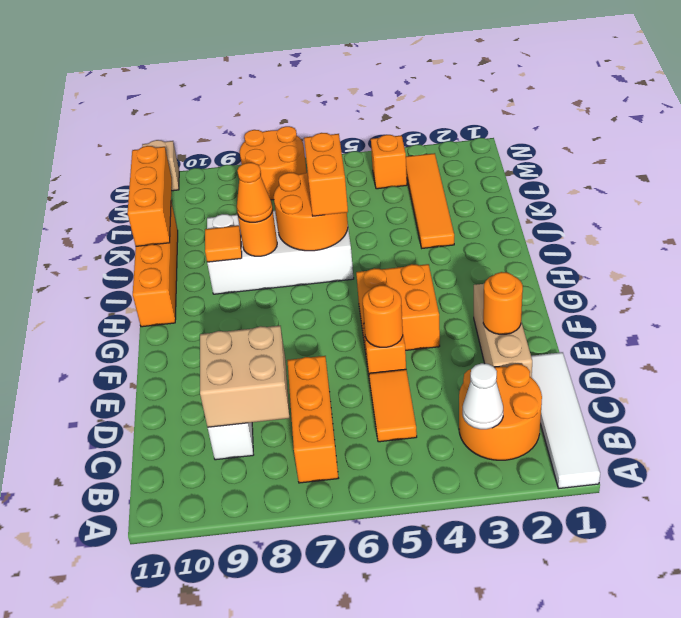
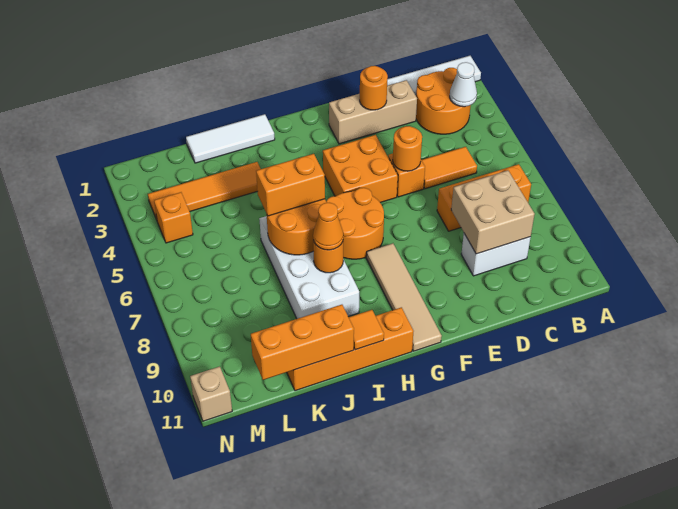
none -> tan tile G8:G11 level 1
none -> white tile I1:K1 level 1
orange tile I9 level 2 -> orange tile I11 level 2
orange round brick M7:N8 level 1 -> orange round brick G6:H7 level 1

